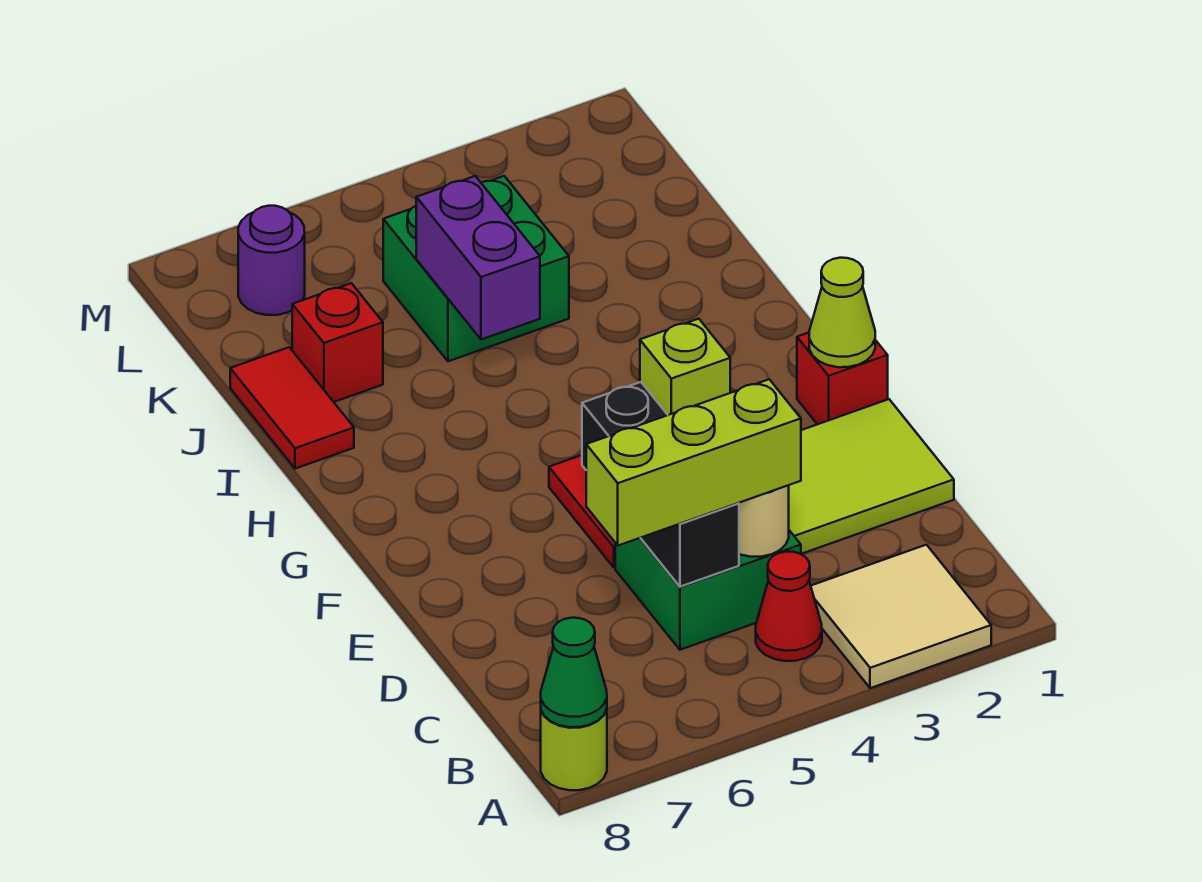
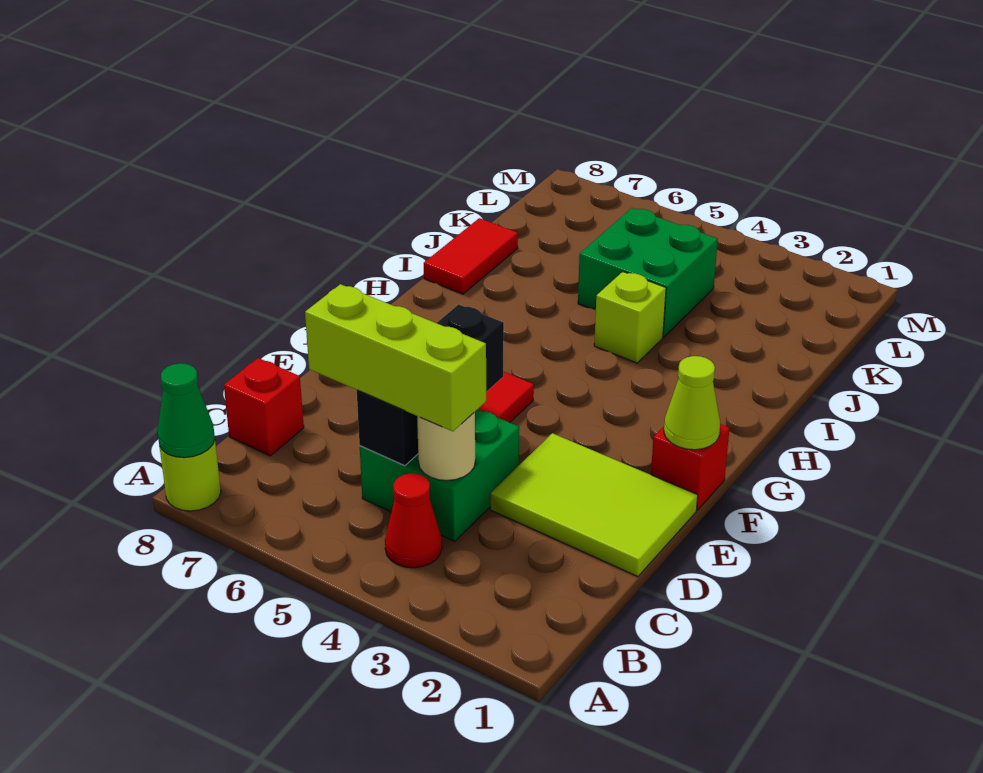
tan tile A2:B3 level 1 -> none
lime brick G3 level 1 -> lime brick I4 level 1
purple brick I5:J5 level 2 -> none
red brick J7 level 1 -> red brick C8 level 1
purple round brick L7 level 1 -> none

